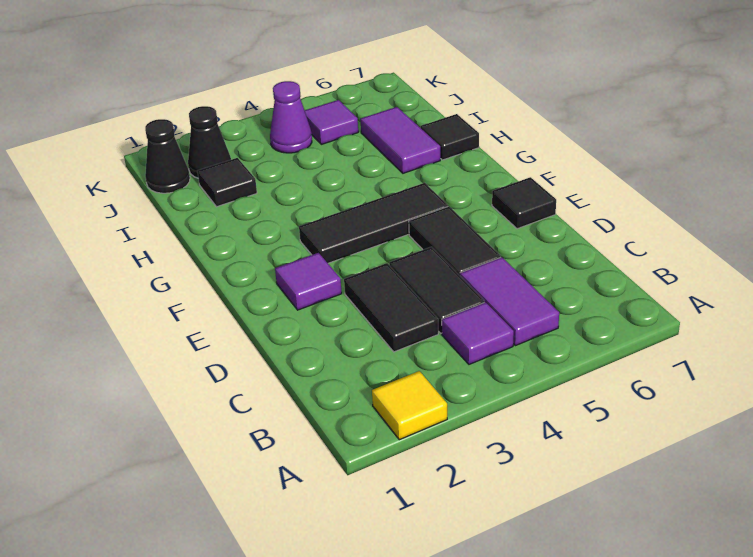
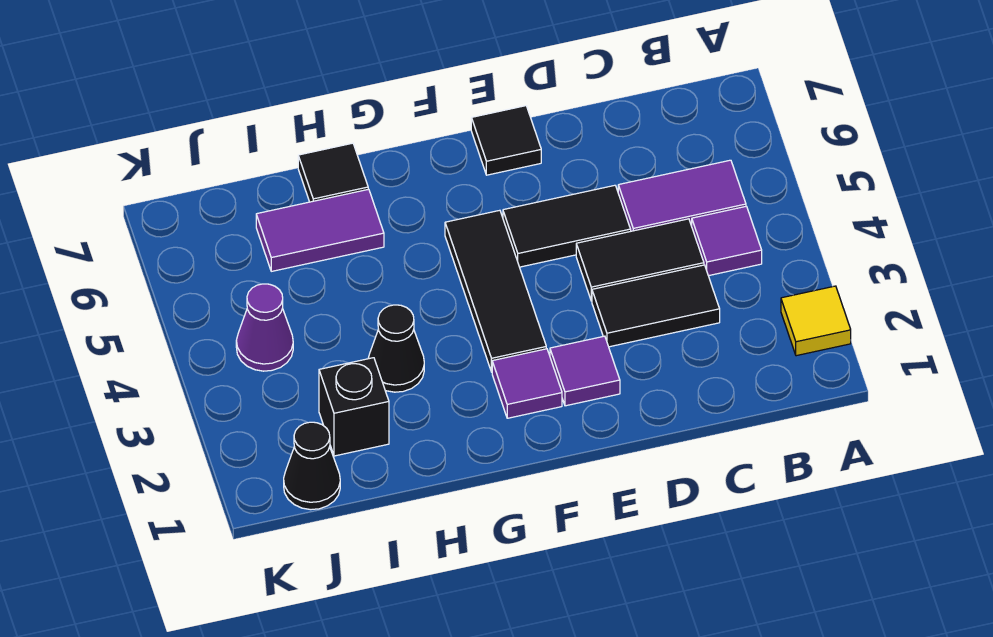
black tile I2 level 1 -> black brick I2 level 1
black cone J2 level 1 -> black cone H3 level 1
purple tile J5 level 1 -> purple tile F2 level 1

